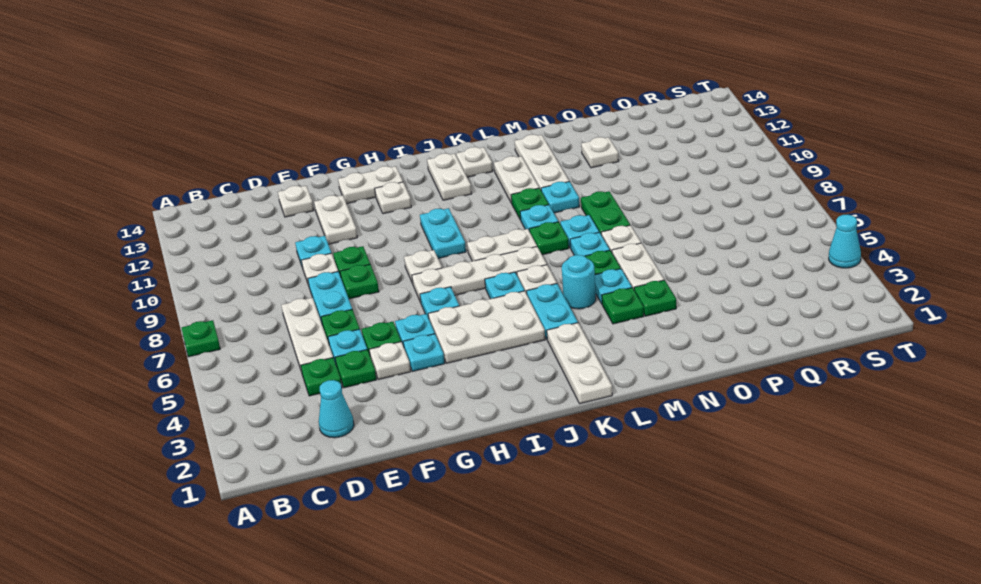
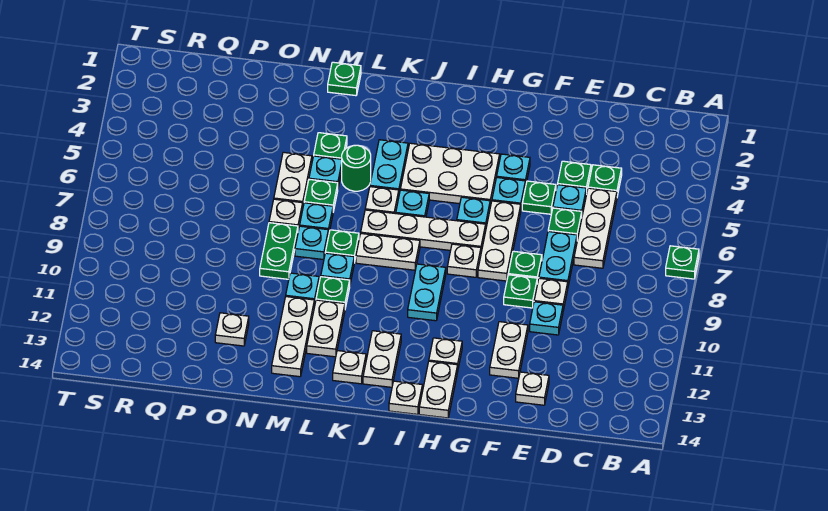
cyan cone D2 level 1 -> none
white plate F4 level 1 -> white plate I14 level 1
white plate G13:H13 level 1 -> white plate H13:H14 level 1
white plate K1:K3 level 1 -> white plate G6:G8 level 1
cyan round brick L5 level 1 -> green round brick L5 level 1
green plate N4 level 1 -> green plate M1 level 1
cyan cone T4 level 1 -> none

